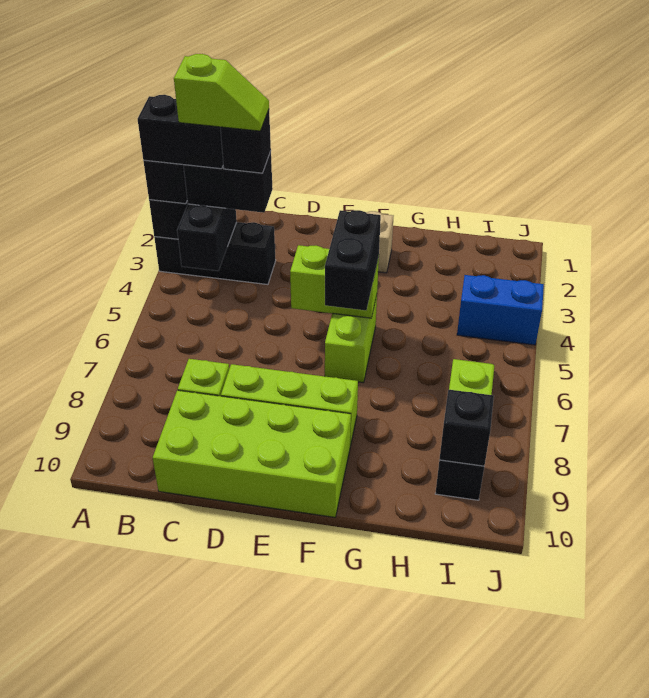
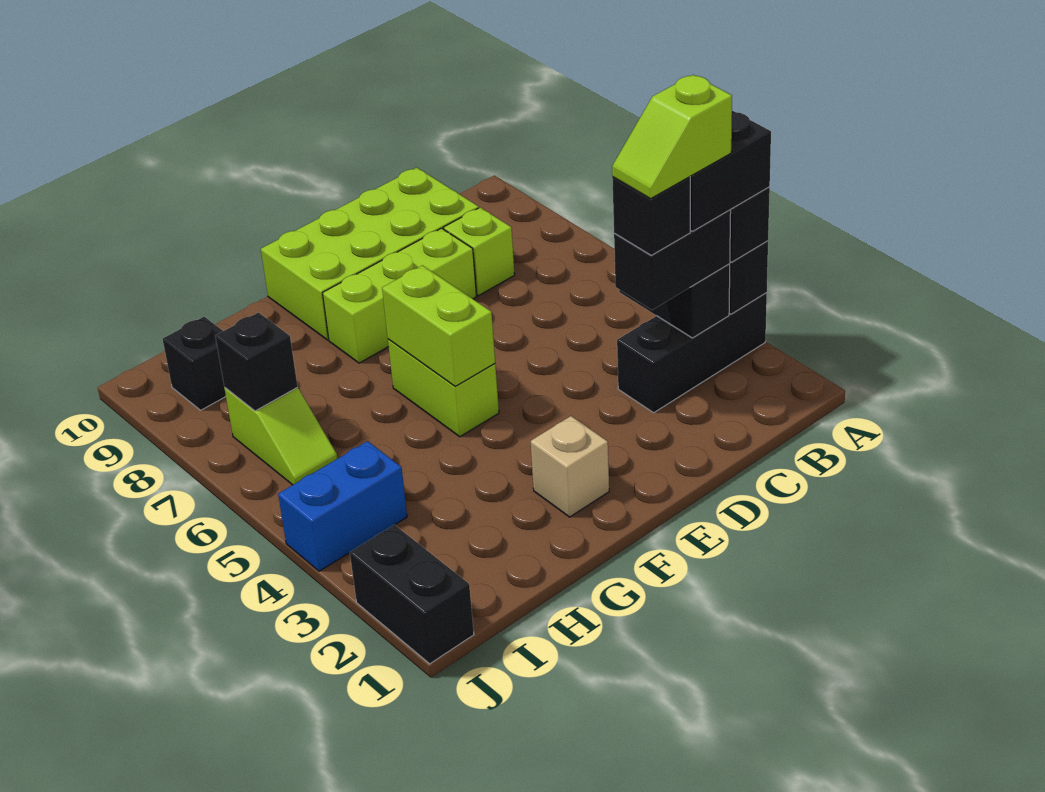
lime brick E5:F5 level 2 -> lime brick F5:F6 level 2
black brick F5:F6 level 3 -> black brick J1:J2 level 1
black brick I9 level 2 -> black brick I7 level 2

